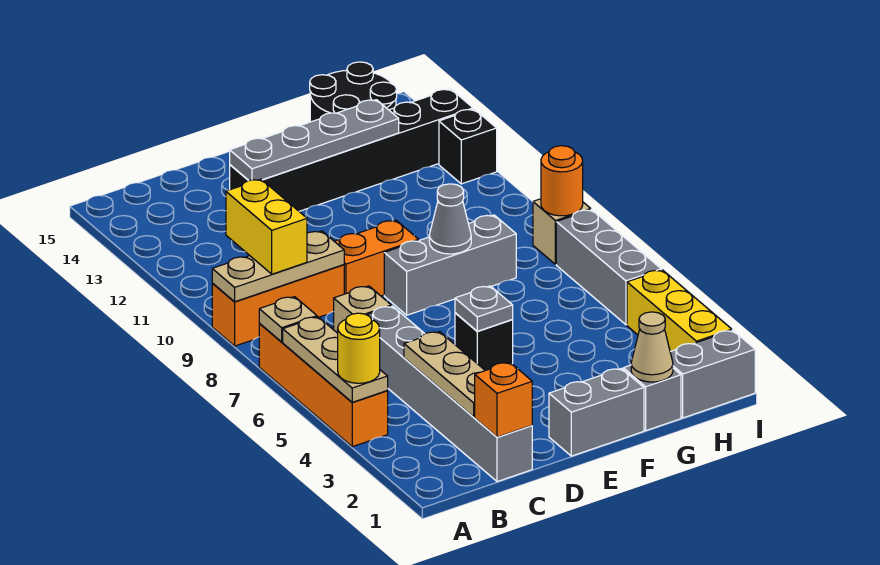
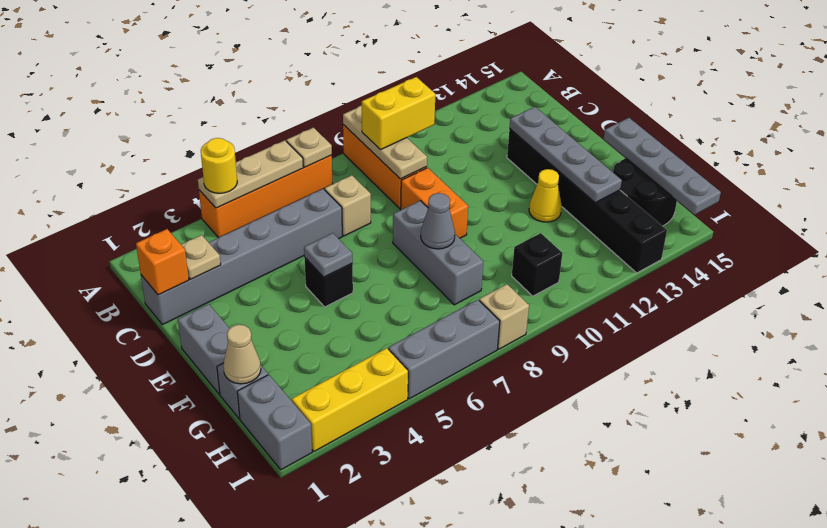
tan plate C2:C4 level 2 -> tan plate C2 level 2
none -> yellow cone F12 level 1
none -> grey plate F15:I15 level 2
orange round brick I8 level 2 -> none
black brick I12 level 1 -> black brick H10 level 1

